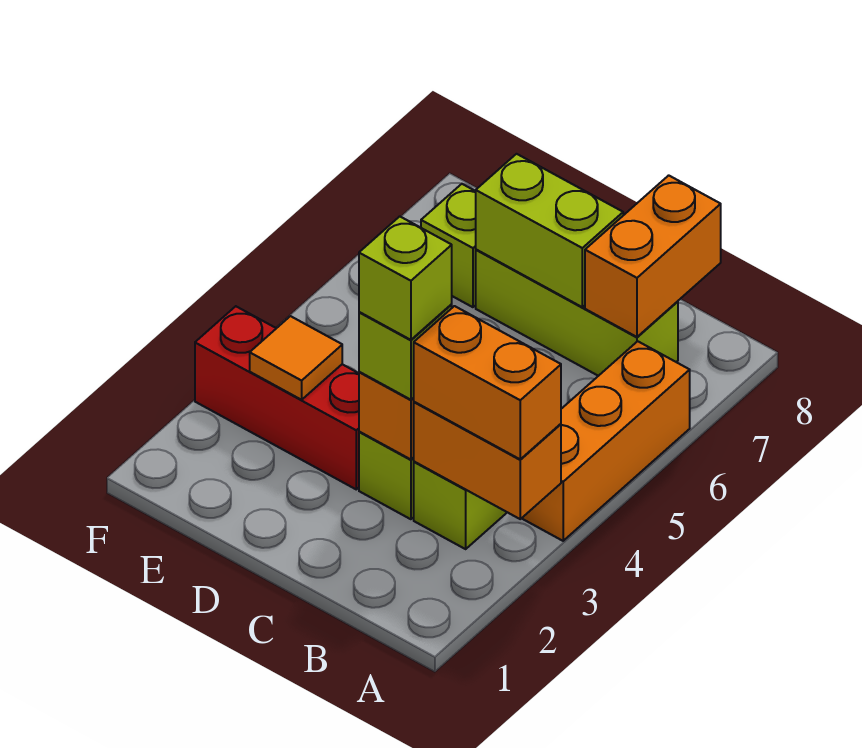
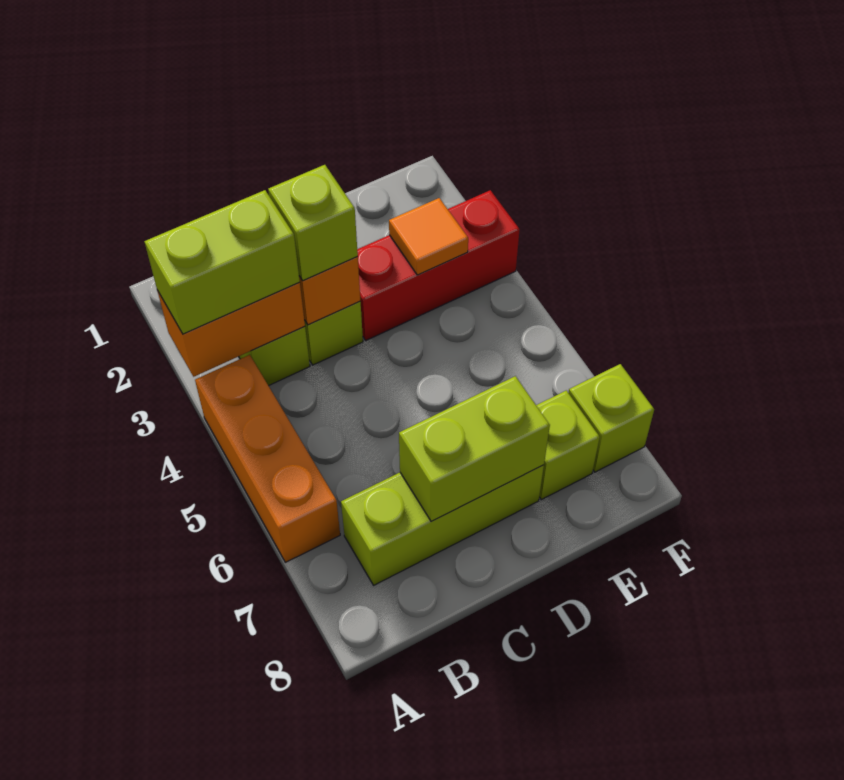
orange brick A3:B3 level 3 -> lime brick A3:B3 level 3
orange brick B7:B8 level 2 -> none
lime brick C3 level 4 -> lime brick F7 level 1

